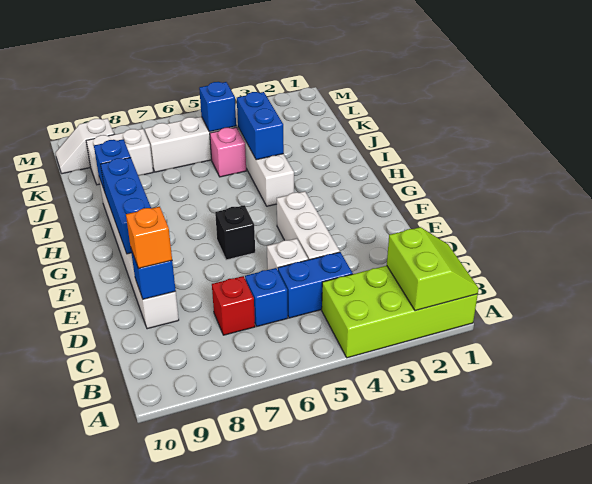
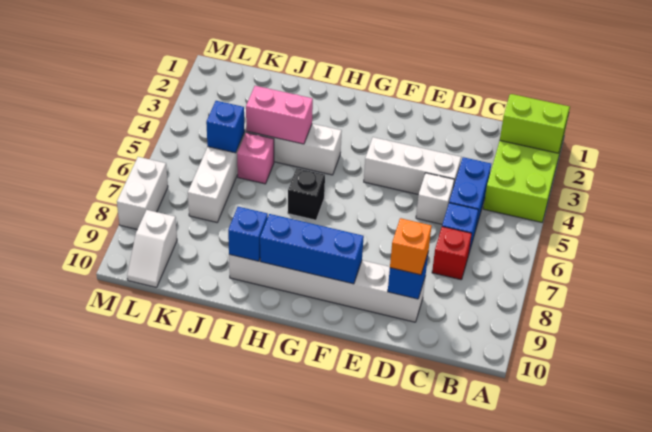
black brick F6 level 1 -> black brick H6 level 1
blue brick I4:J4 level 2 -> pink brick I4:J4 level 2
white brick K8:K9 level 1 -> white brick M7:M8 level 1

